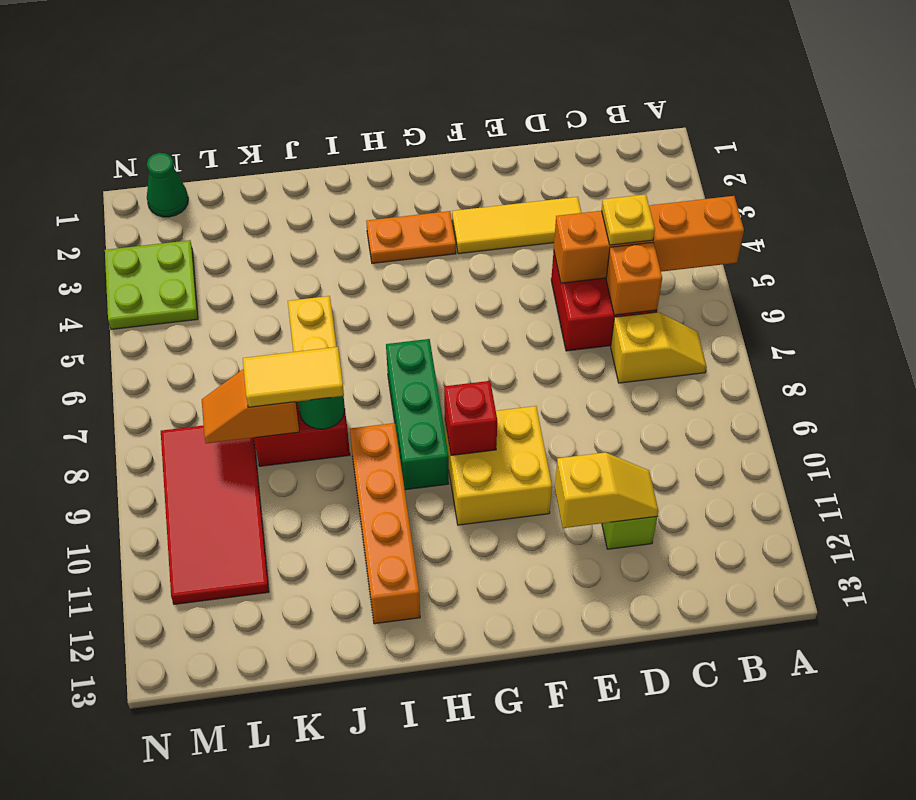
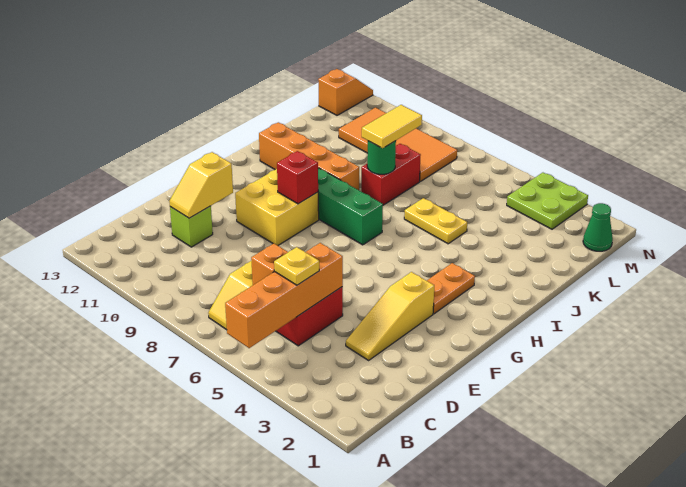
yellow tile D3:F3 level 1 -> yellow slope D3:F3 level 1 top F
orange slope K8:L8 level 2 top K -> orange slope M13:N13 level 1 top M
red tile L8:M11 level 1 -> orange tile L8:M11 level 1

